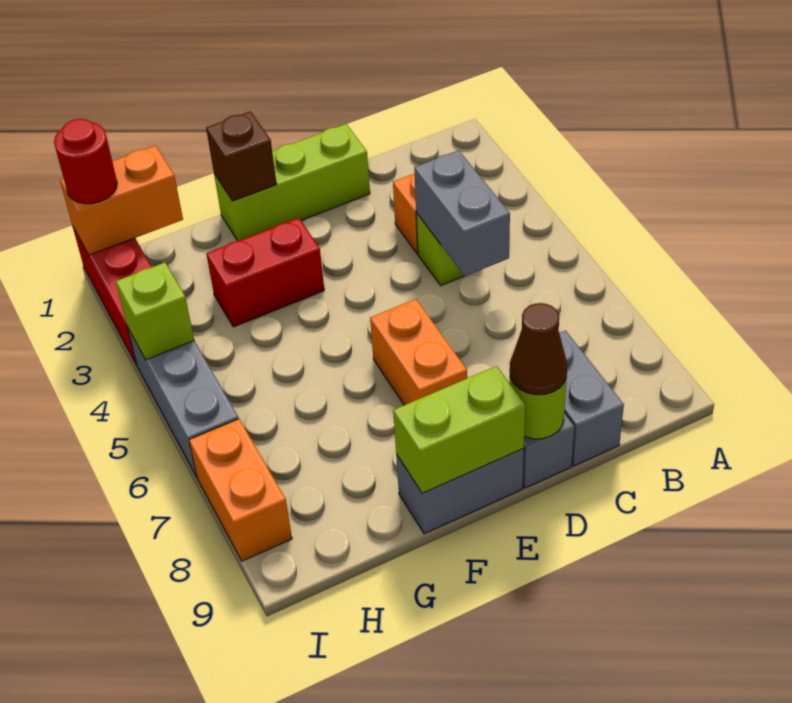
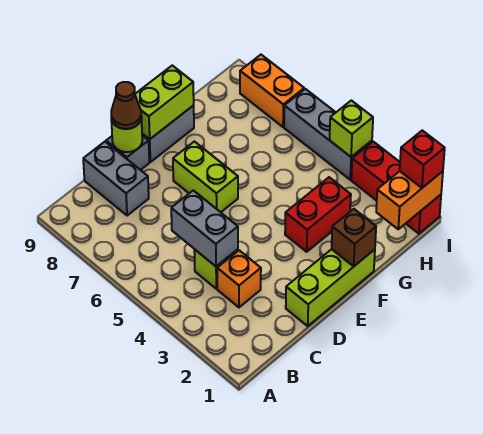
orange brick E6:E7 level 1 -> lime brick E6:E7 level 1
red round brick I1 level 3 -> red brick I1 level 3

